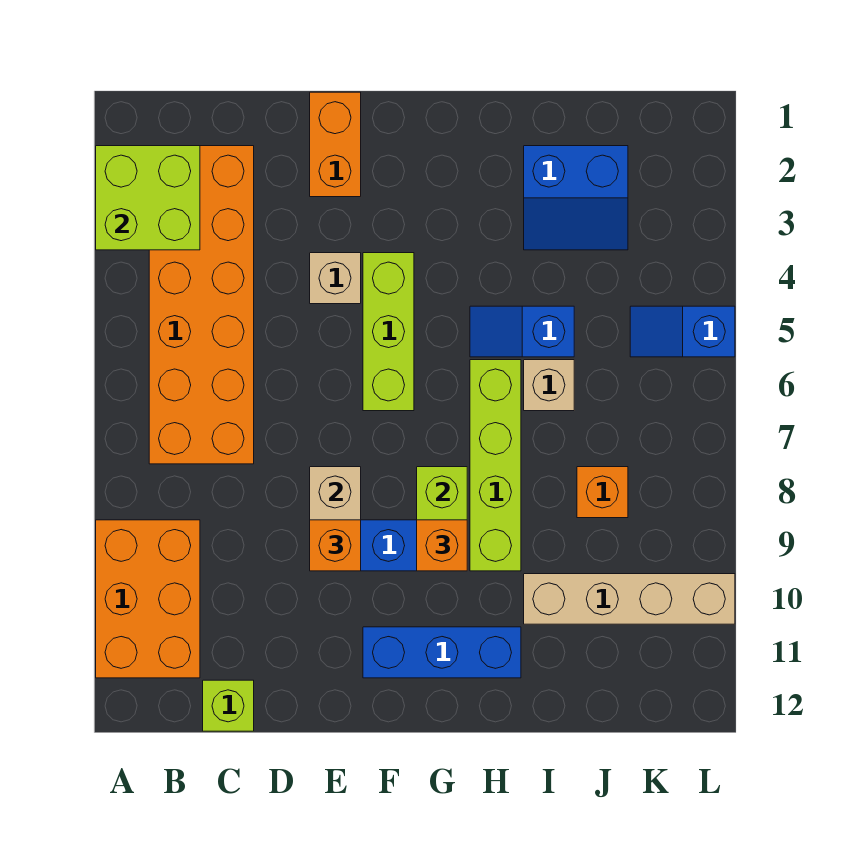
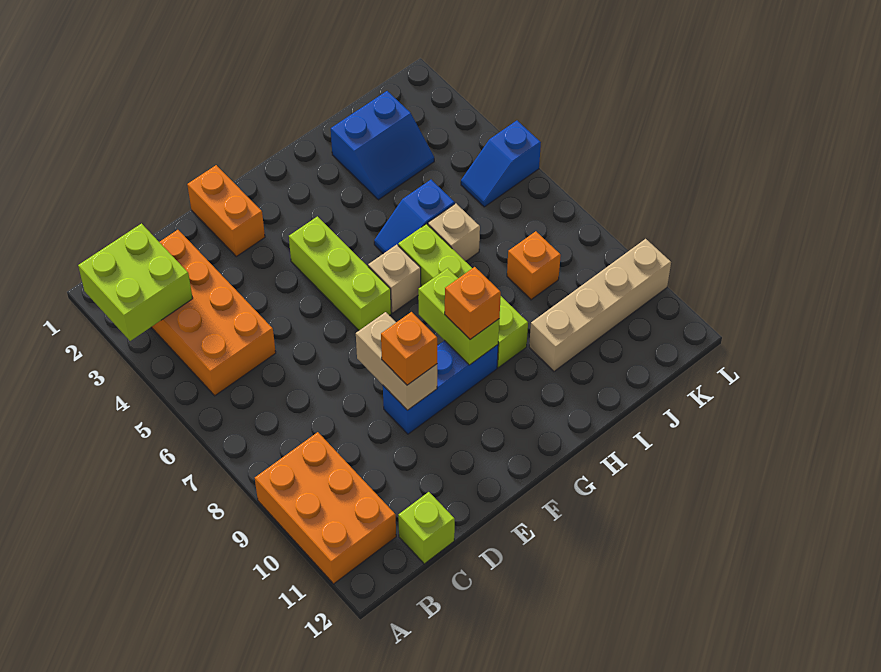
orange brick B2:C7 level 1 -> orange brick B2:C5 level 1
tan brick E4 level 1 -> tan brick G6 level 1
blue brick F11:H11 level 1 -> none

